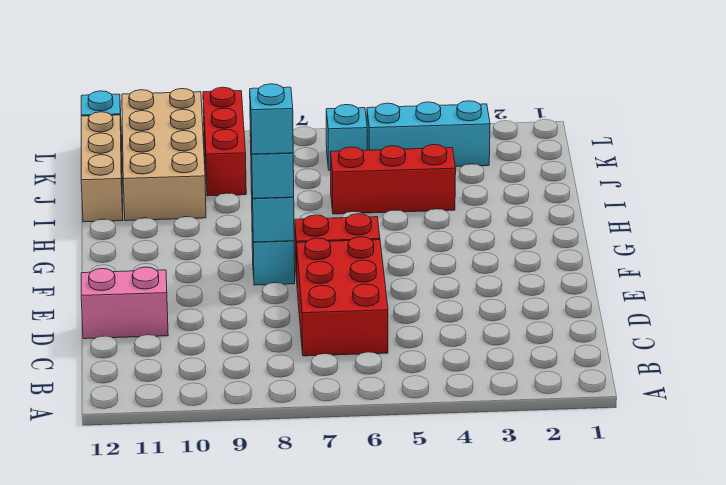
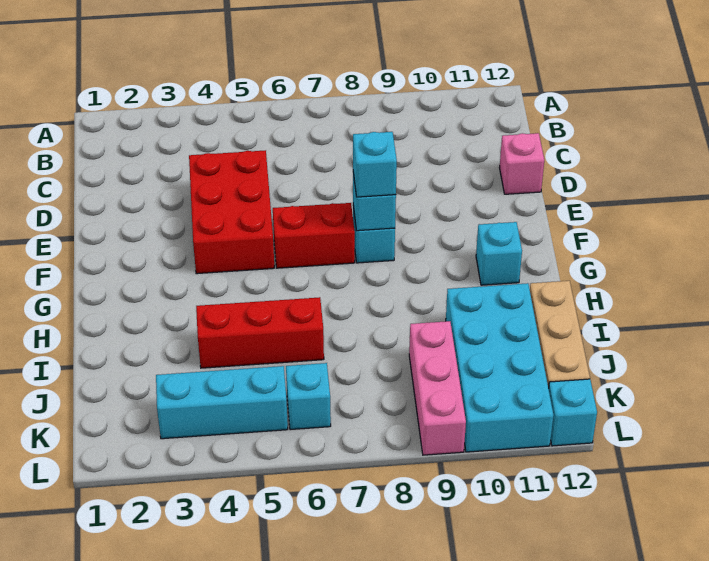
red brick C6:E7 level 1 -> red brick D4:F5 level 1
pink brick D11:D12 level 1 -> pink brick D12 level 1
cyan brick F8 level 4 -> cyan brick G11 level 1
tan brick I10:L11 level 1 -> cyan brick I10:L11 level 1
red brick J9:L9 level 1 -> pink brick J9:L9 level 1

